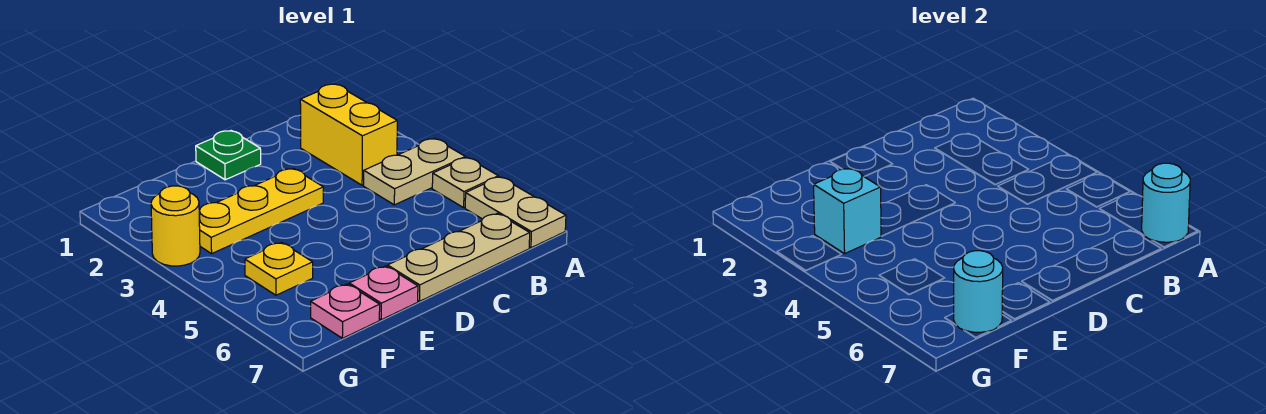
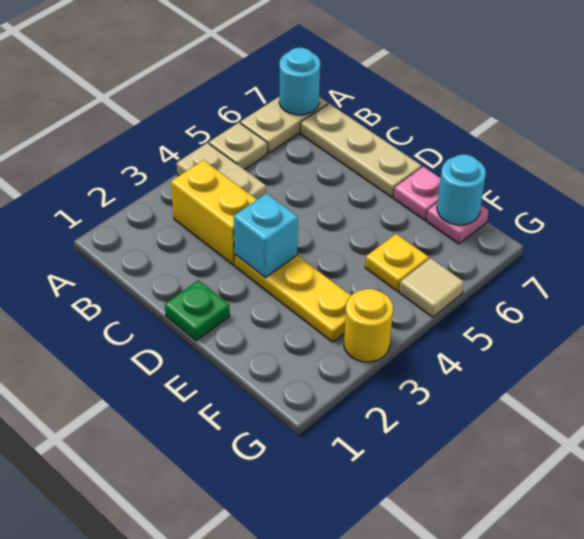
yellow brick B2:B3 level 1 -> yellow brick B3:C3 level 1
cyan brick F3 level 2 -> cyan brick D3 level 2
none -> tan tile G5 level 1

